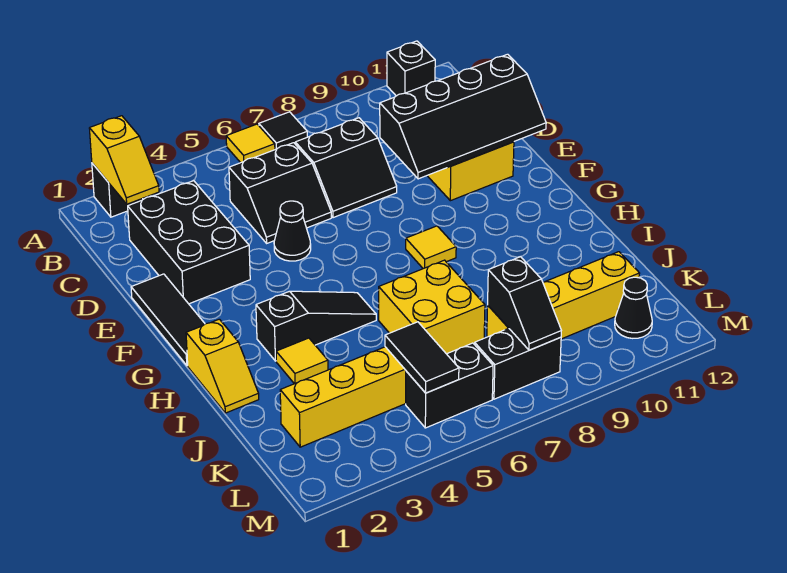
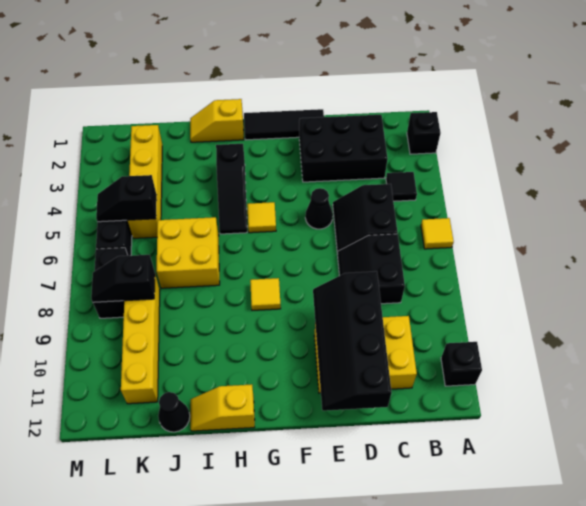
yellow slope A2:B2 level 2 top A -> yellow slope H12:I12 level 1 top H
black tile A7 level 1 -> black tile B4 level 1
yellow tile I3 level 1 -> yellow tile G5 level 1
black tile K5:L5 level 2 -> black slope K5:L5 level 2 top K
black cone L11 level 1 -> black cone J12 level 1

